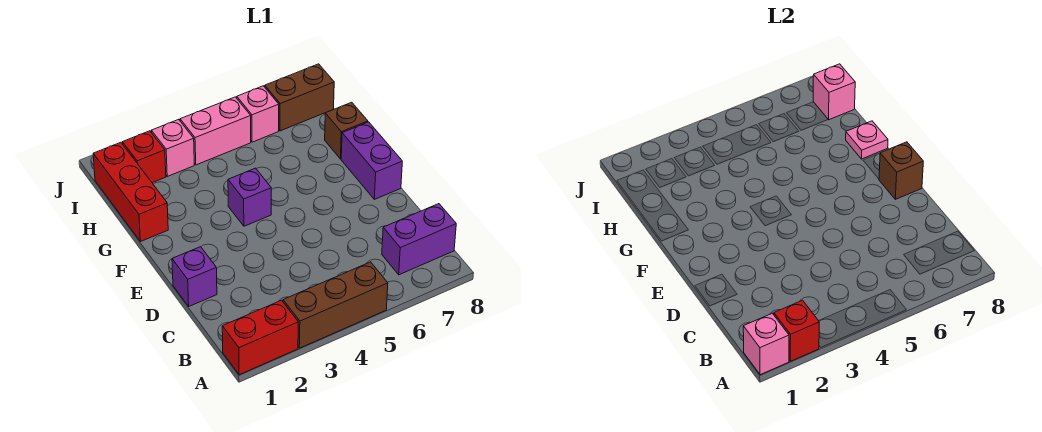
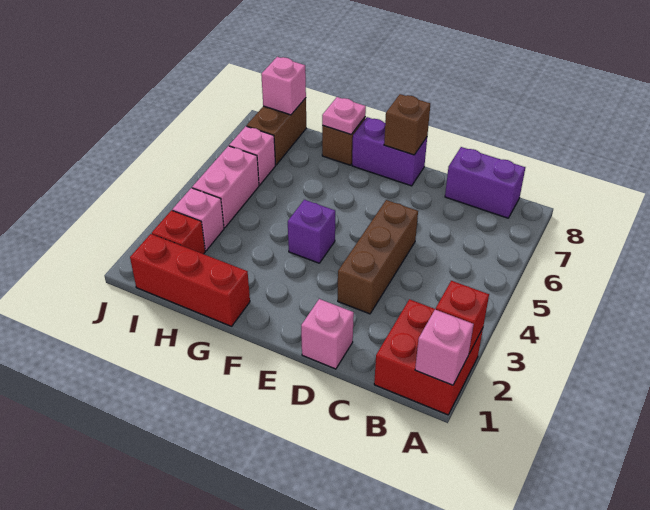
red brick A1:A2 level 1 -> red brick A1:B2 level 1
brown brick A3:A5 level 1 -> brown brick D3:D5 level 1
purple brick B7:B8 level 1 -> purple brick B8:C8 level 1
purple brick D1 level 1 -> pink brick D1 level 1

